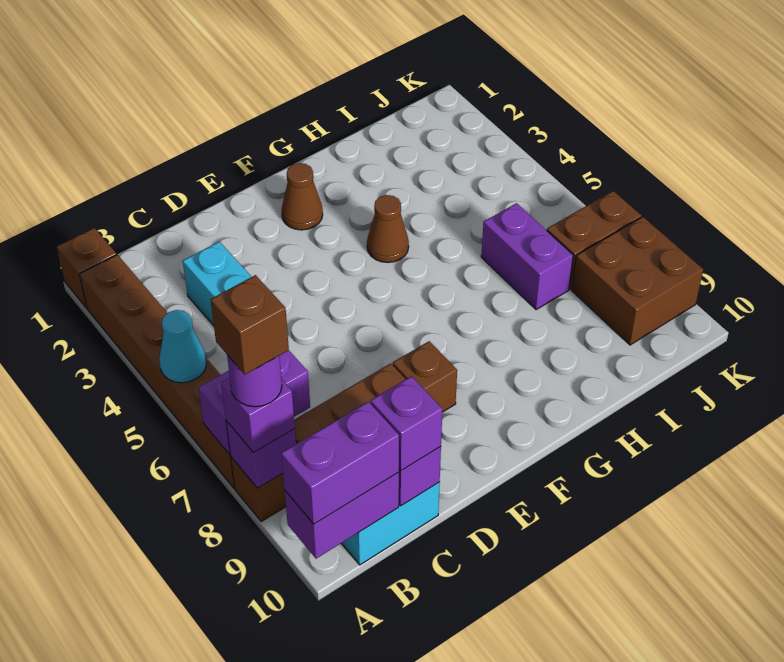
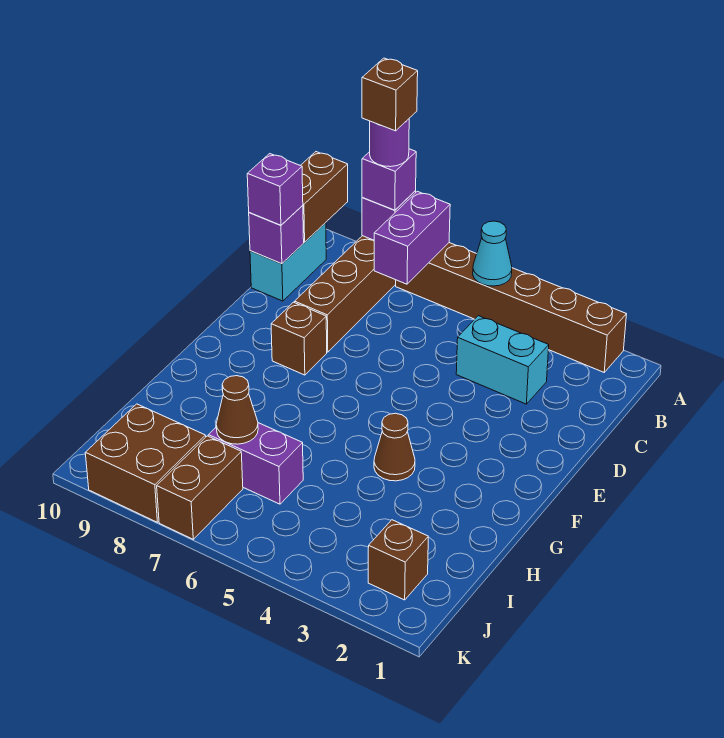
brown brick A1 level 1 -> brown brick J2 level 1
purple brick A10:B10 level 2 -> brown brick A10:B10 level 2
purple brick A10:B10 level 3 -> none
brown cone F2 level 1 -> brown cone I7 level 2

